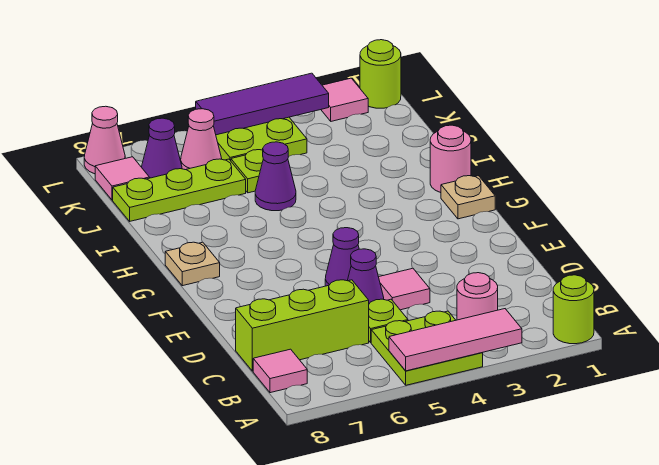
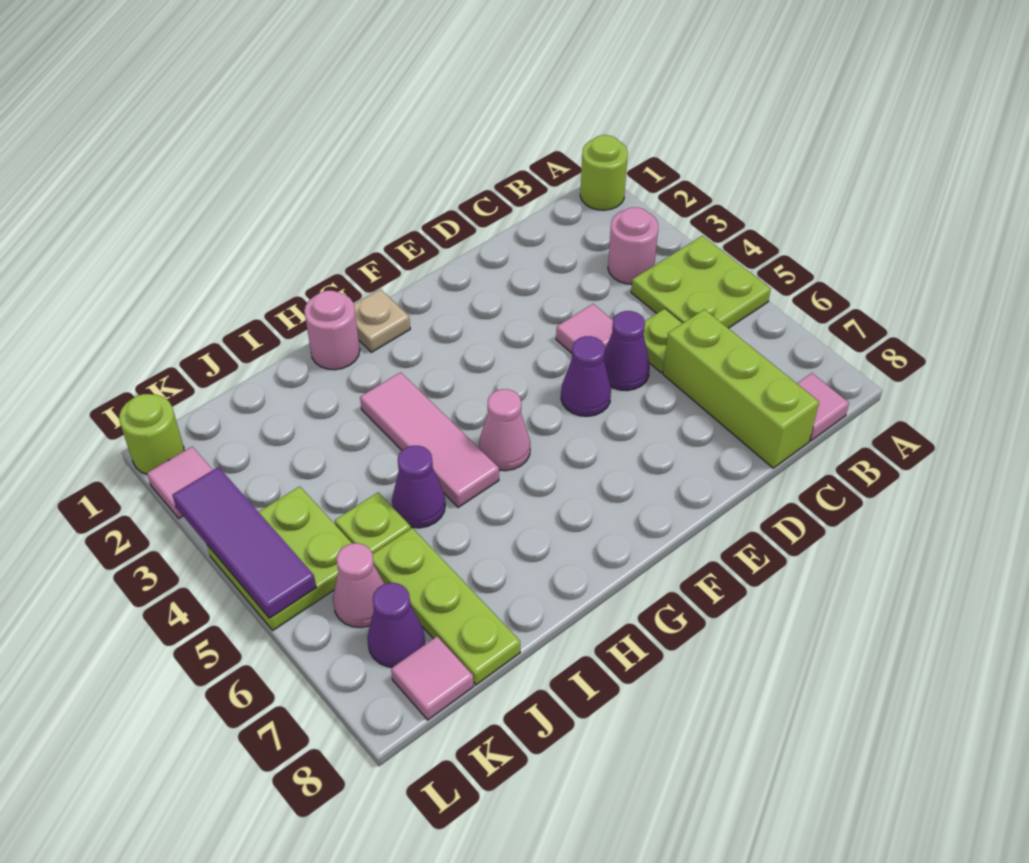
pink tile A3:A5 level 2 -> pink tile H3:H5 level 1
tan plate G8 level 1 -> none
pink cone L8 level 1 -> pink cone G5 level 1

